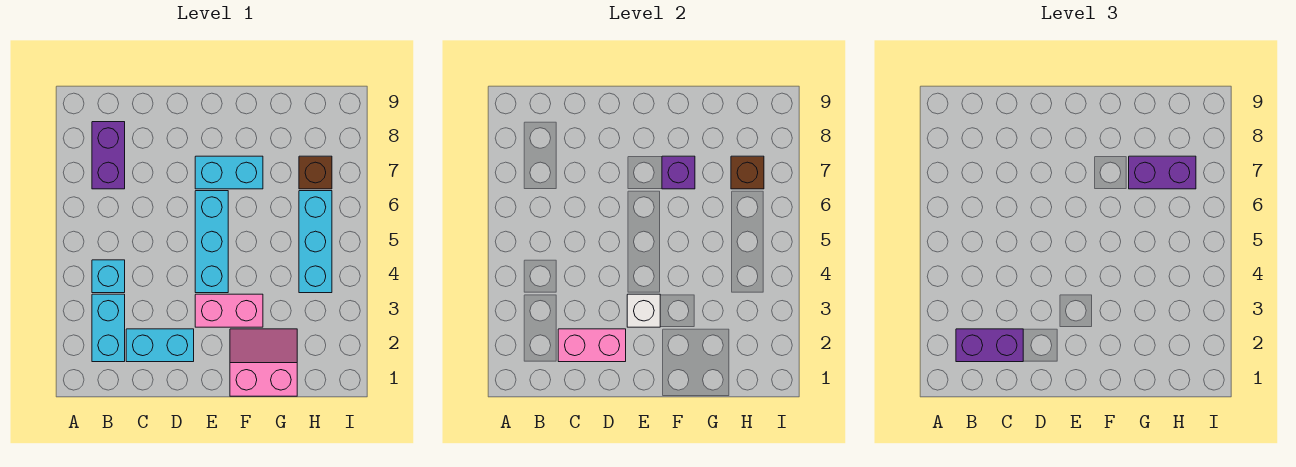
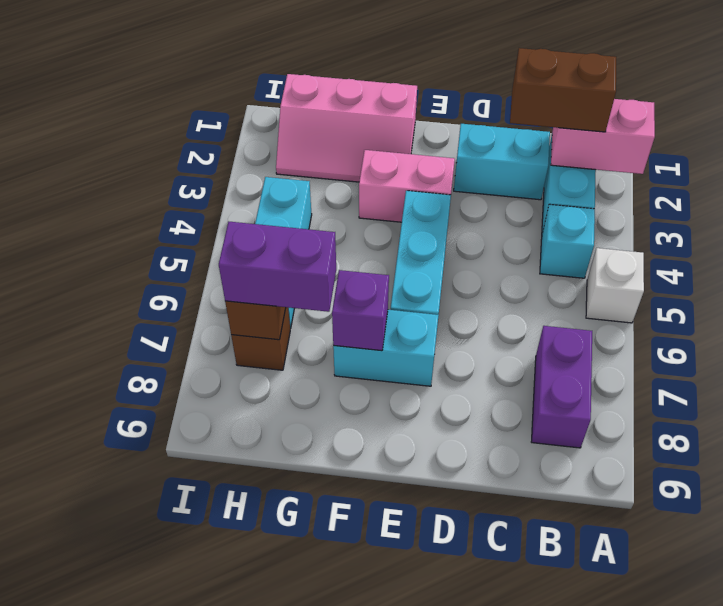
purple brick B2:C2 level 3 -> brown brick B2:C2 level 3
pink brick C2:D2 level 2 -> pink brick A2:B2 level 2
white brick E3 level 2 -> white brick A5 level 1
pink slope F1:G2 level 1 top 1 -> pink slope F1:H2 level 1 top 1

